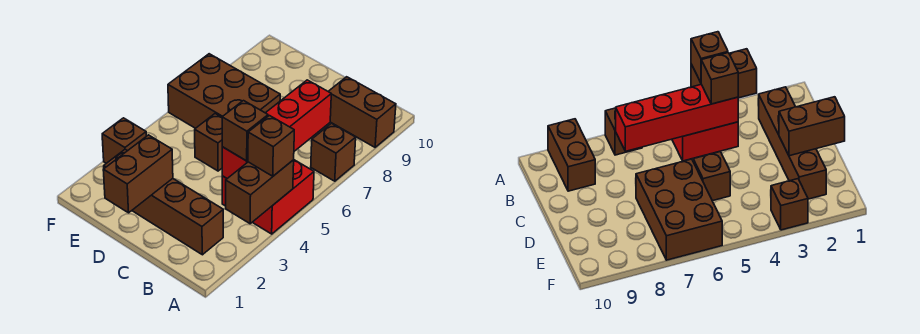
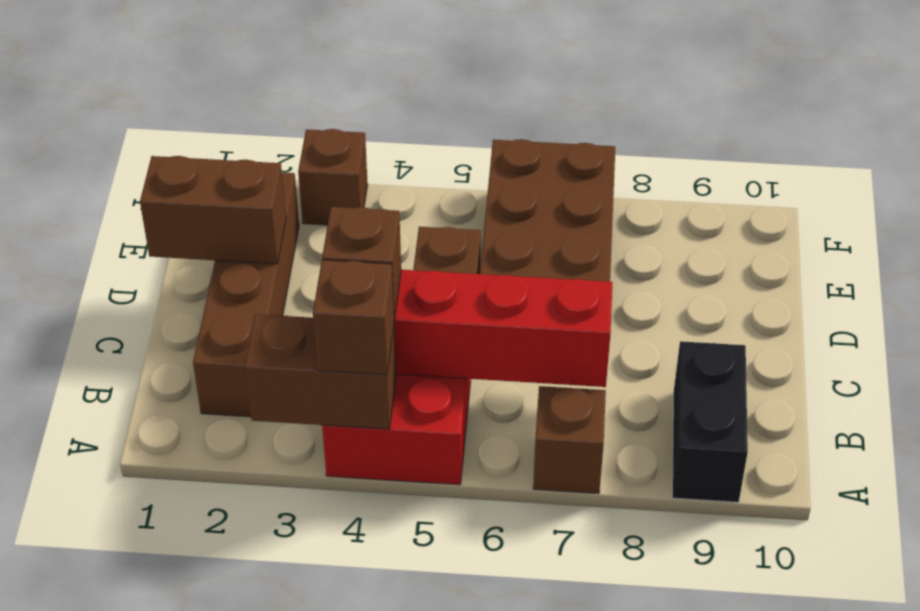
brown brick A9:B9 level 1 -> black brick A9:B9 level 1

